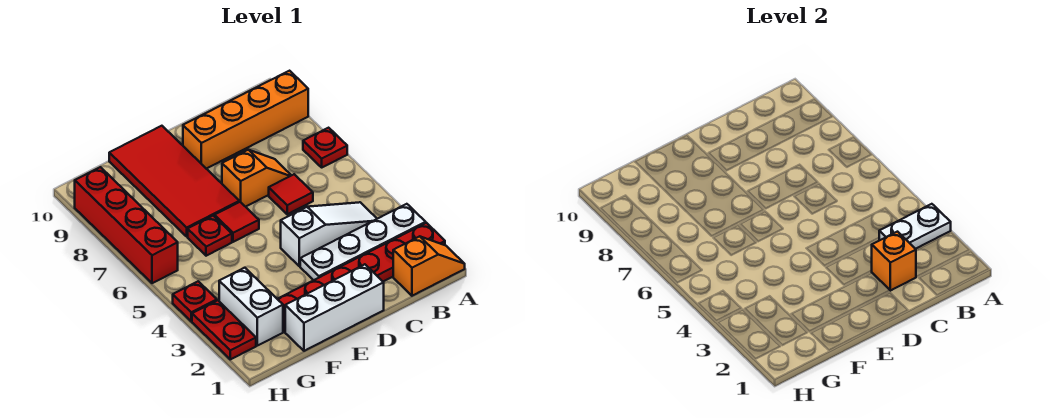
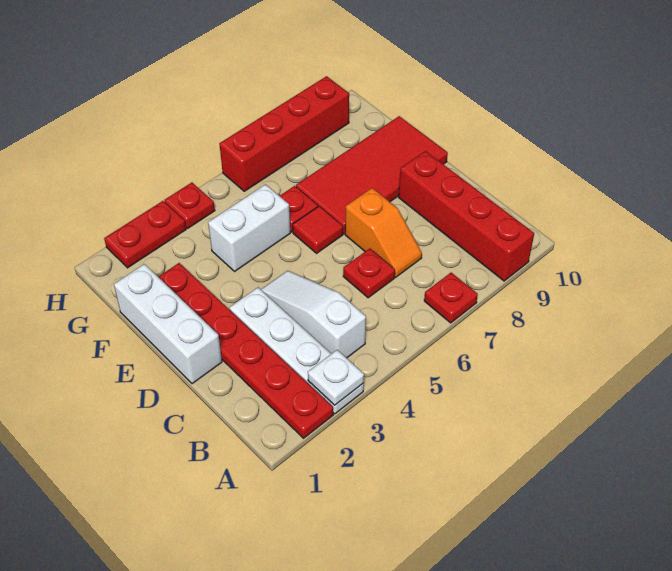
orange slope A1:B1 level 1 top B -> none
white plate A3:B3 level 2 -> white plate A3 level 2
orange brick A9:D9 level 1 -> red brick A9:D9 level 1
white slope B4:D4 level 1 top D -> white slope B4:D4 level 1 top B
orange brick C2 level 2 -> none
red tile C6 level 1 -> red plate C6 level 1
white brick G2:G3 level 1 -> white brick F4:F5 level 1

